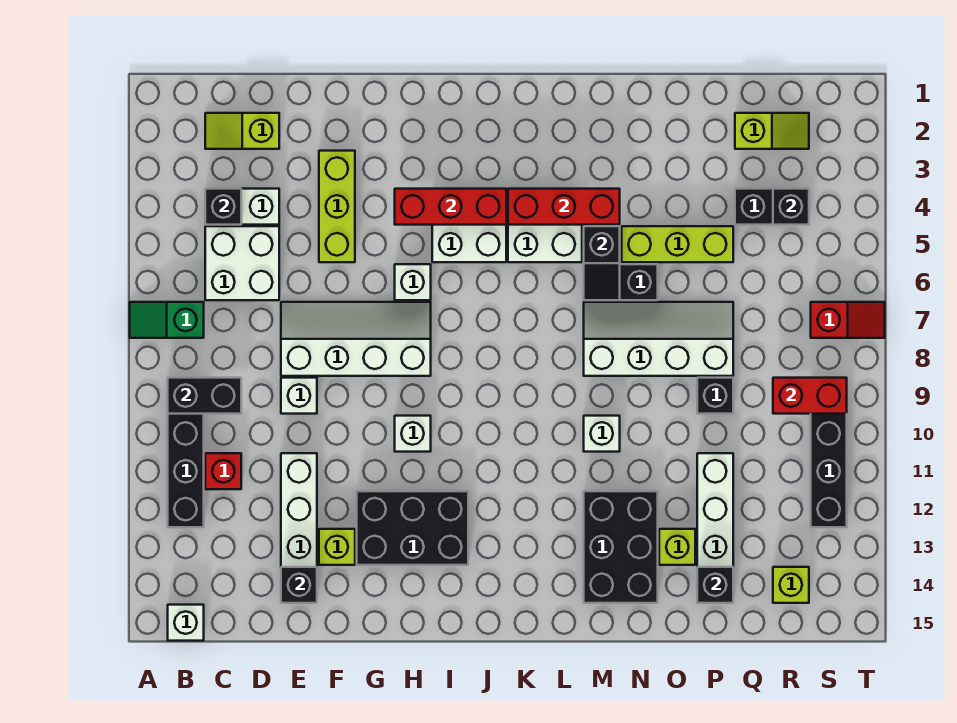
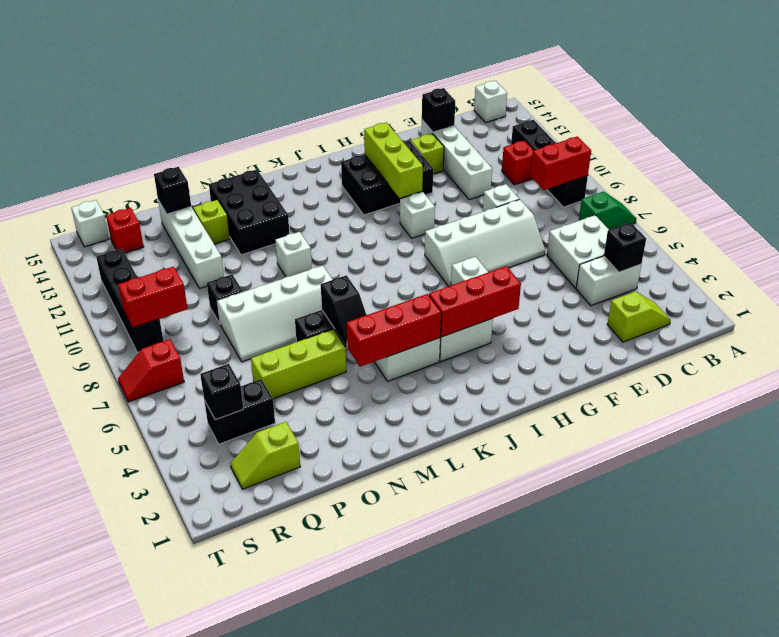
black brick B9:C9 level 2 -> red brick B9:C9 level 2
lime brick F3:F5 level 1 -> lime brick H11:H13 level 2
black slope M5:M6 level 2 top 5 -> black slope M5:M6 level 2 top 6
lime brick R14 level 1 -> red brick R14 level 1
none -> white brick S15 level 1

